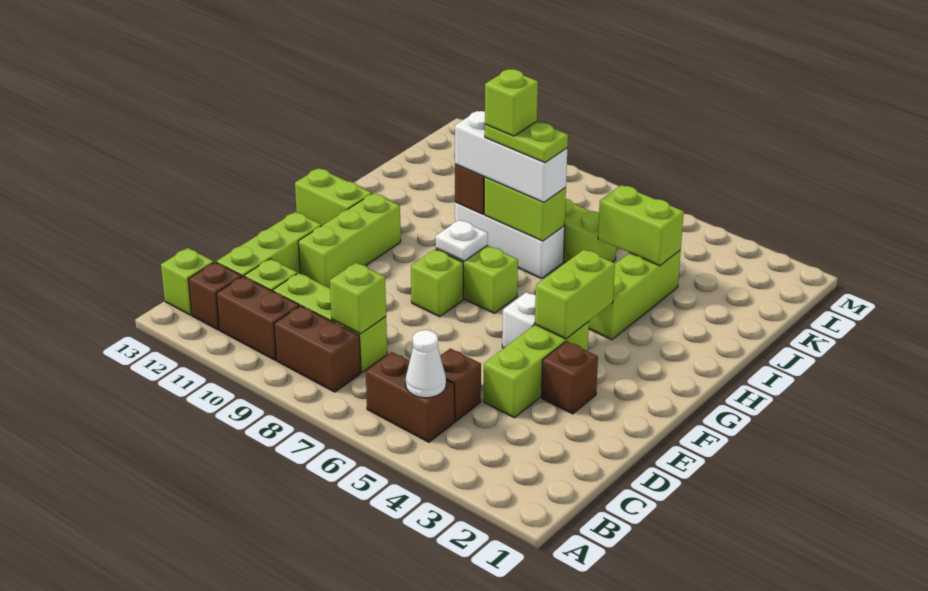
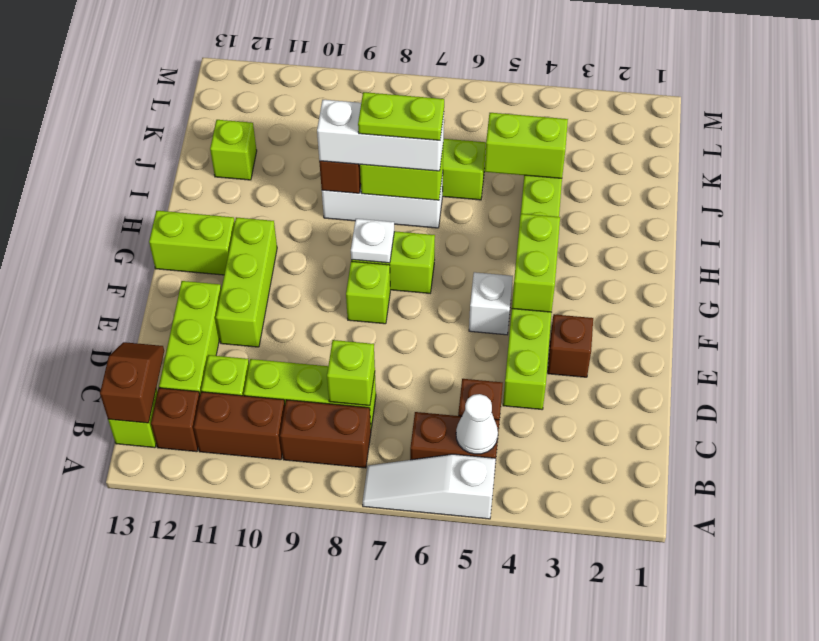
none -> white slope A5:A7 level 1 top 5
none -> brown slope B13:C13 level 2 top B
lime brick I8 level 5 -> lime brick J12 level 1

